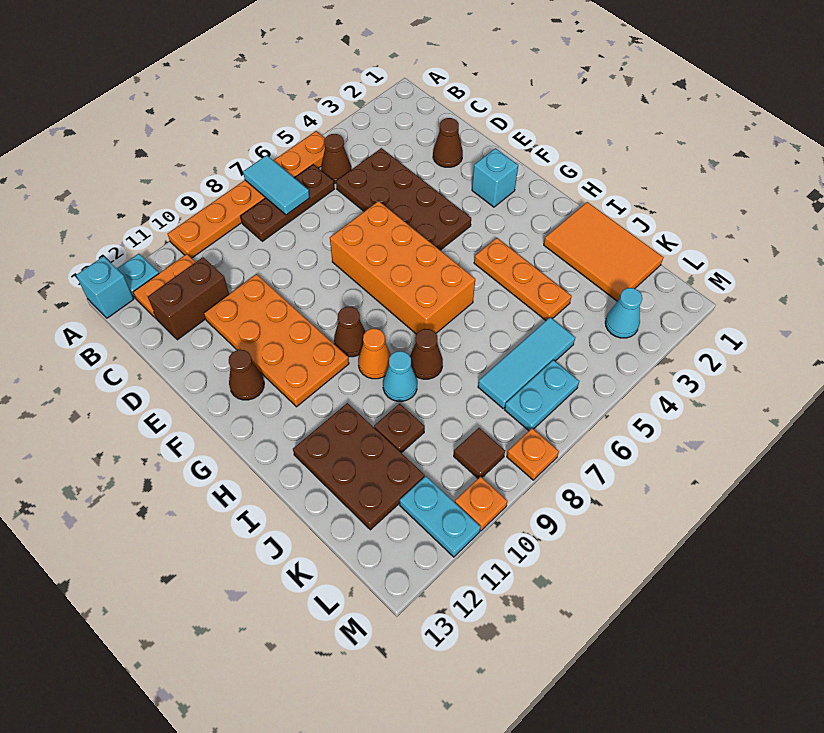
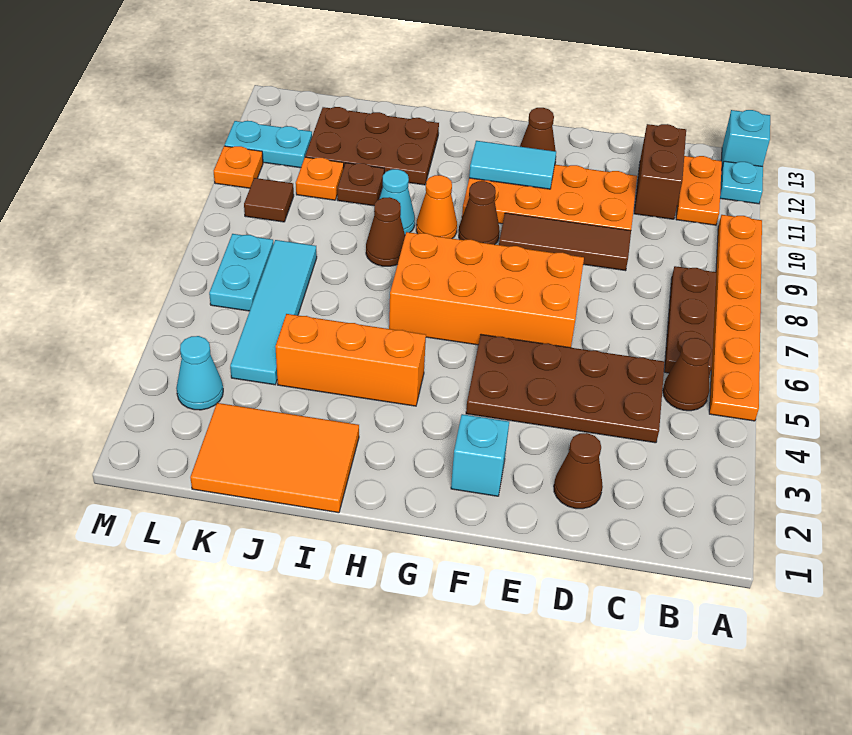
cyan tile A7:B7 level 2 -> cyan tile F11:G11 level 2
none -> brown tile D9:F9 level 1
orange plate H4:J4 level 1 -> orange brick H4:J4 level 1
cyan tile K5:K7 level 1 -> cyan tile K4:K7 level 1
orange plate M8 level 1 -> orange plate K10 level 1

